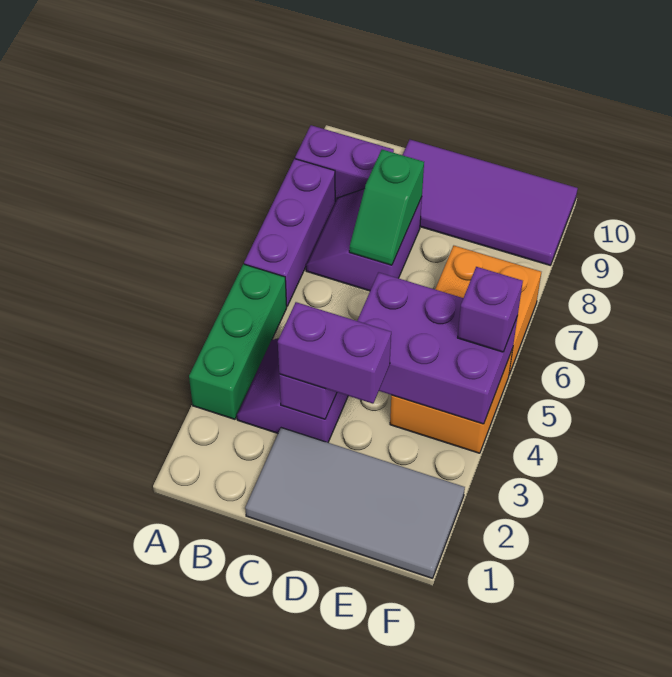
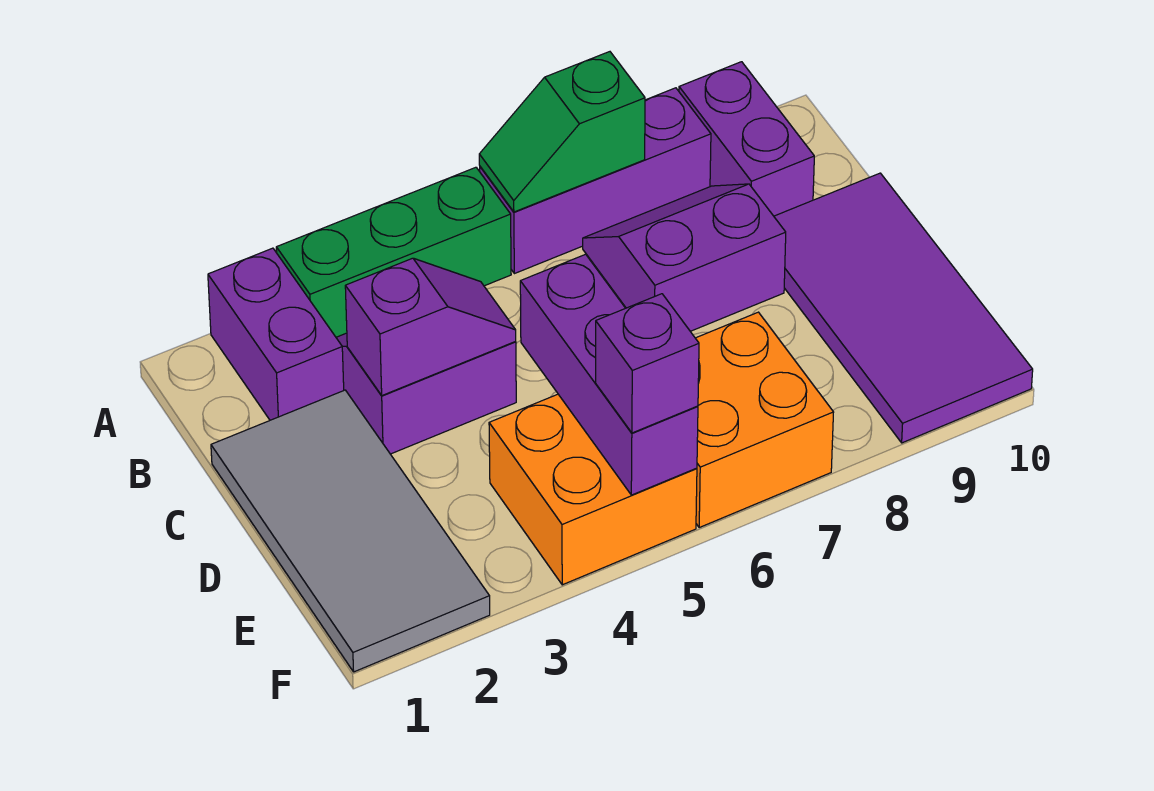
purple brick C3:D3 level 3 -> purple brick A2:B2 level 1
green slope C7:C8 level 2 top 8 -> green slope A6:A7 level 2 top 7
purple brick D4:F5 level 2 -> purple brick D5:F5 level 2

